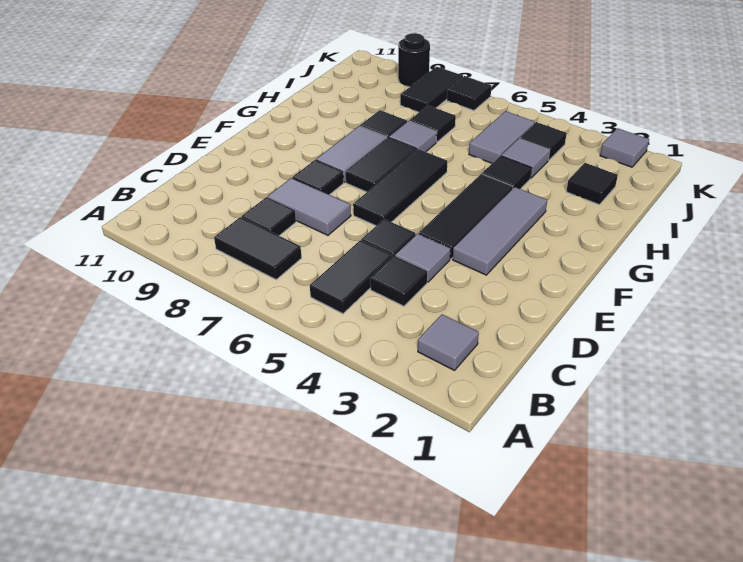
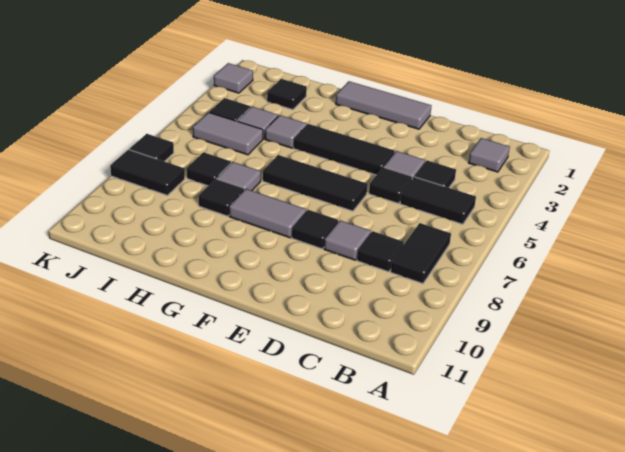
grey tile D7:D8 level 1 -> grey tile D8 level 1
grey tile E3:G3 level 1 -> grey tile E1:G1 level 1
black tile F7:G7 level 1 -> none
black tile H4 level 1 -> grey tile H4 level 1
black round brick K9 level 1 -> none

